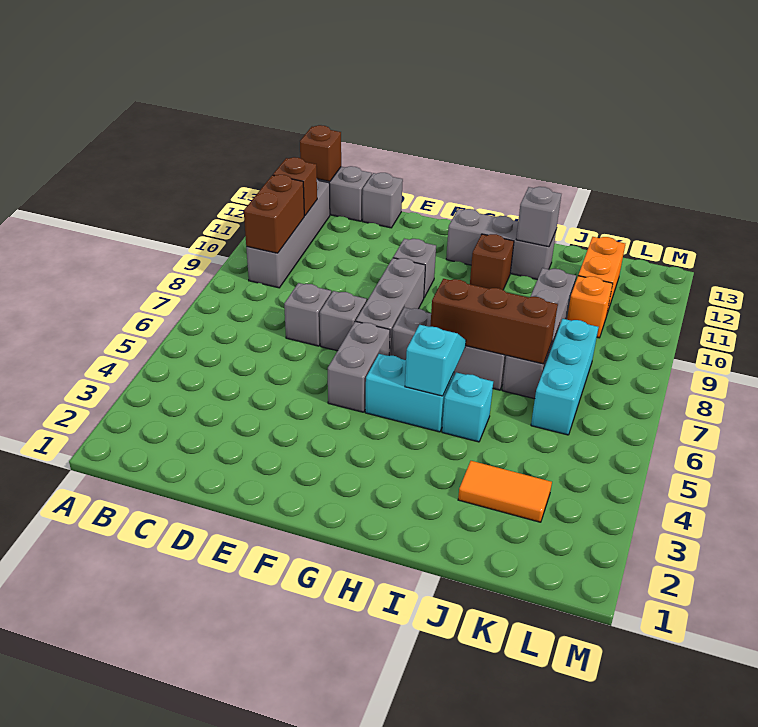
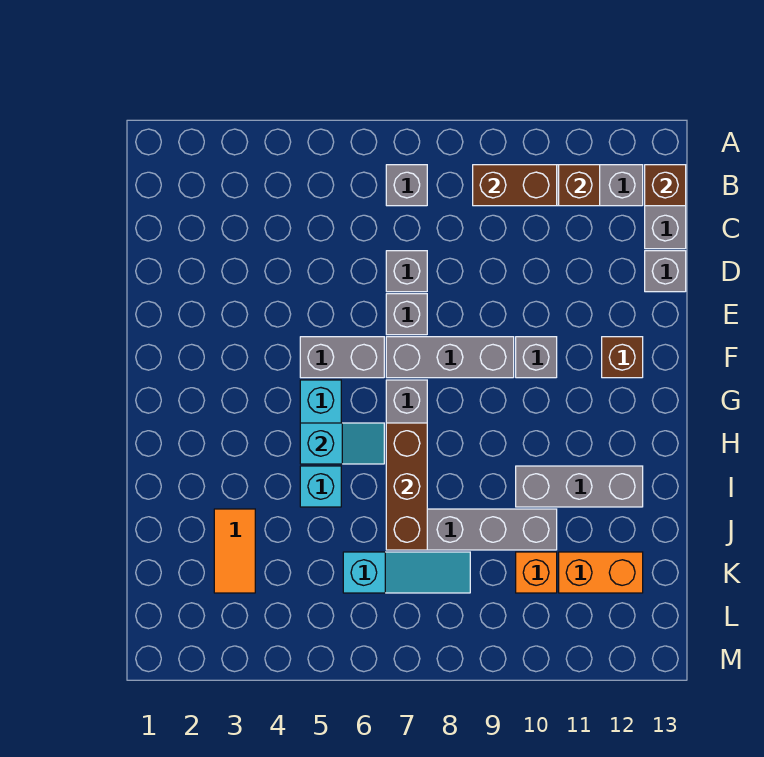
grey brick G12:I12 level 1 -> grey brick I10:I12 level 1
brown brick H11 level 1 -> brown brick F12 level 1
grey brick I12 level 2 -> grey brick B7 level 1
cyan brick K6:K8 level 1 -> cyan slope K6:K8 level 1 top 6

